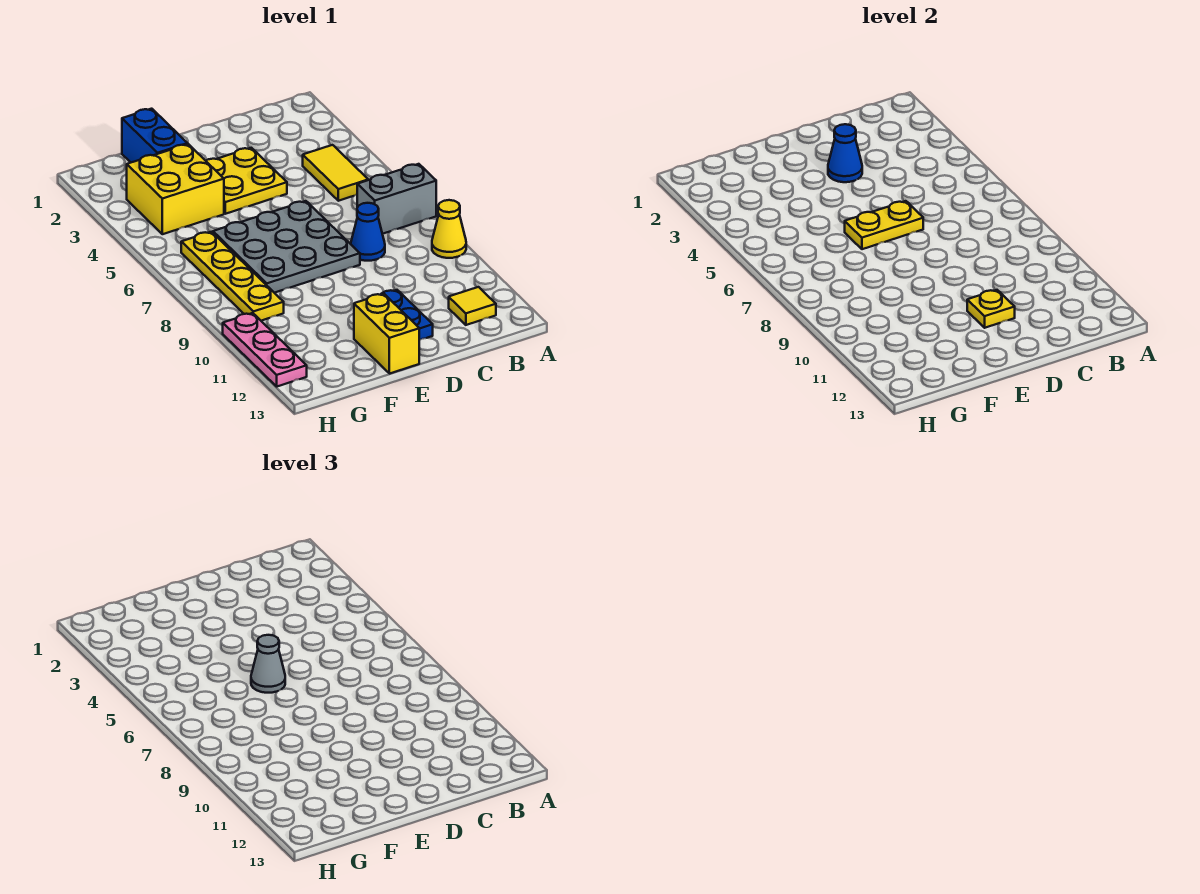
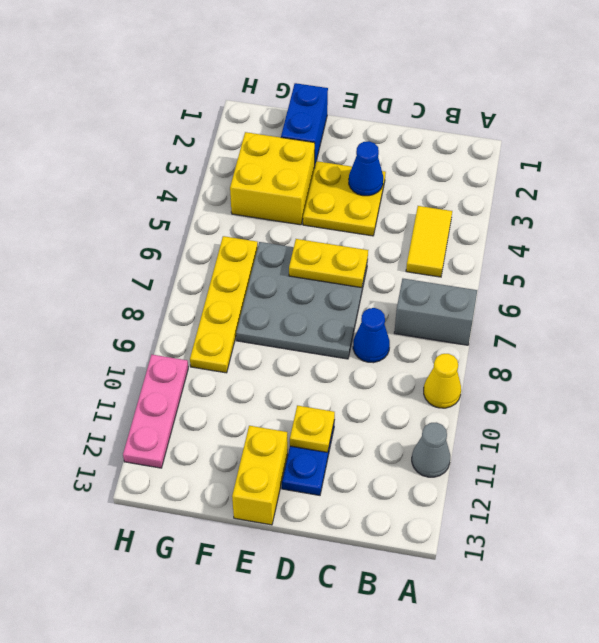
yellow tile B12 level 1 -> none
grey cone E6 level 3 -> grey cone A11 level 1

